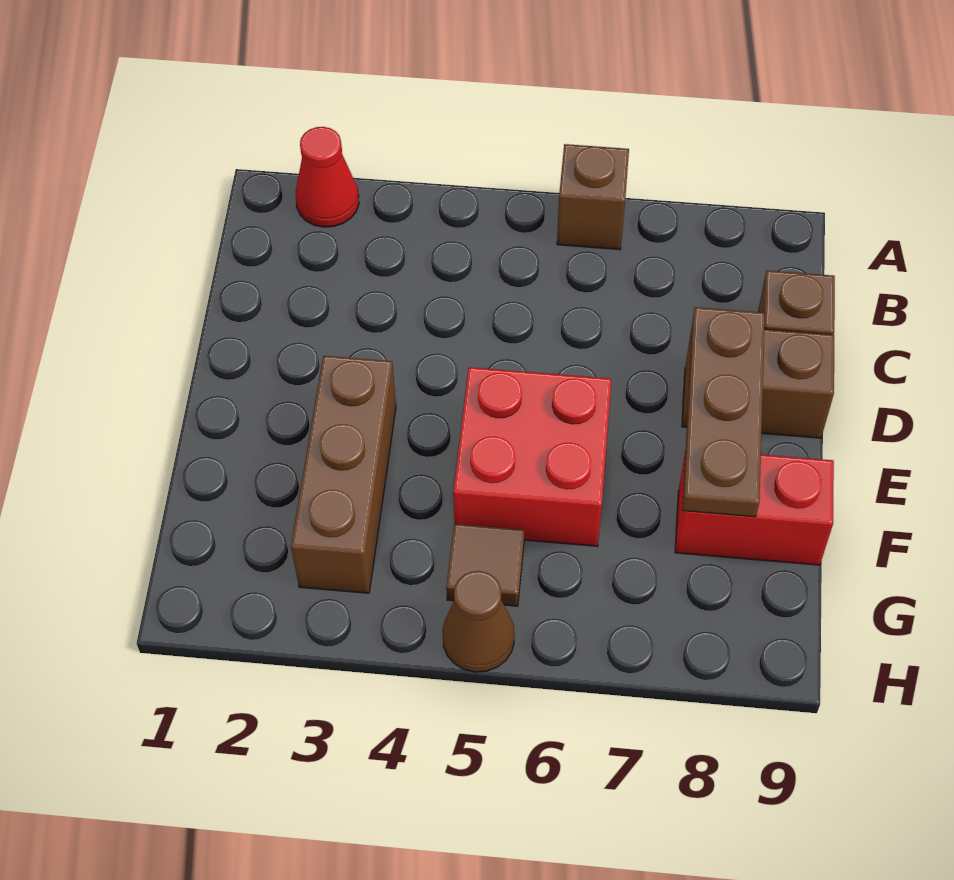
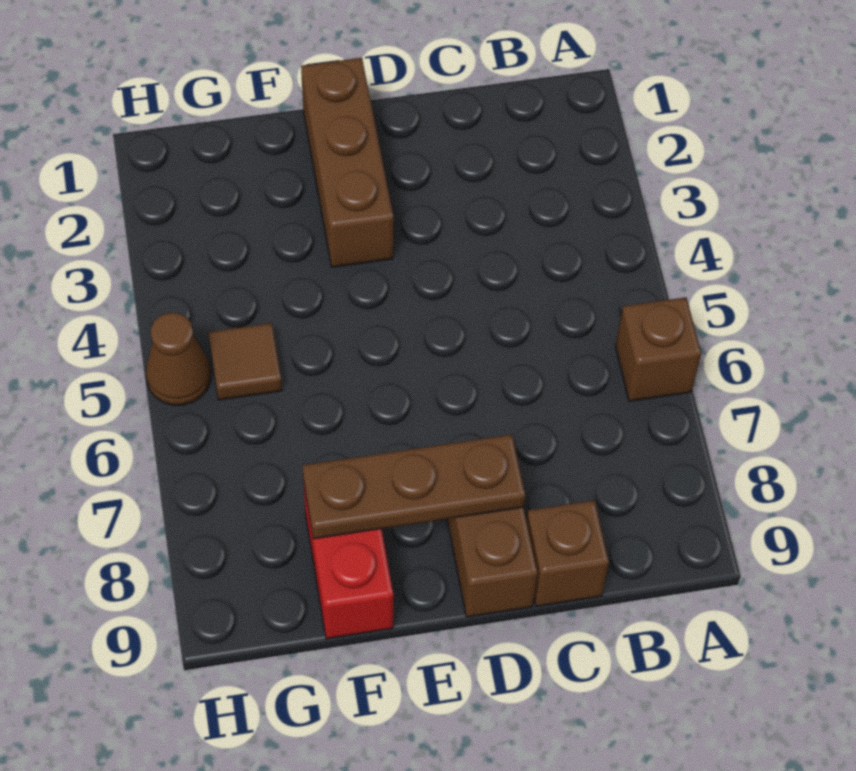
red cone A2 level 1 -> none
brown brick E3:G3 level 1 -> brown brick E1:E3 level 1
red brick E5:F6 level 1 -> none

